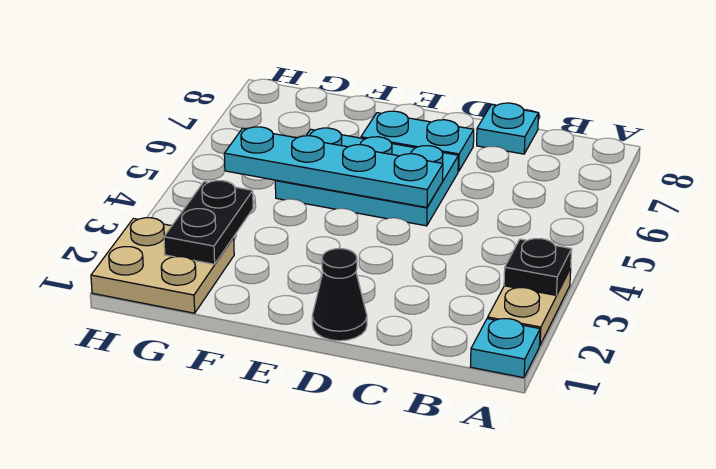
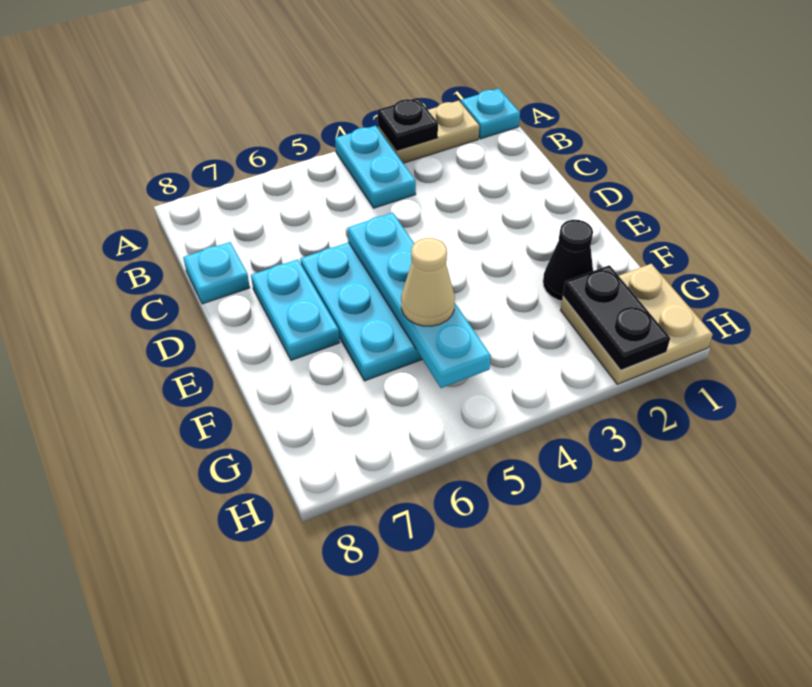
none -> cyan plate A4:B4 level 1
black cone D1 level 1 -> black cone F2 level 1
none -> tan cone F5 level 3
black plate G2:G3 level 2 -> black plate G2:H2 level 2

